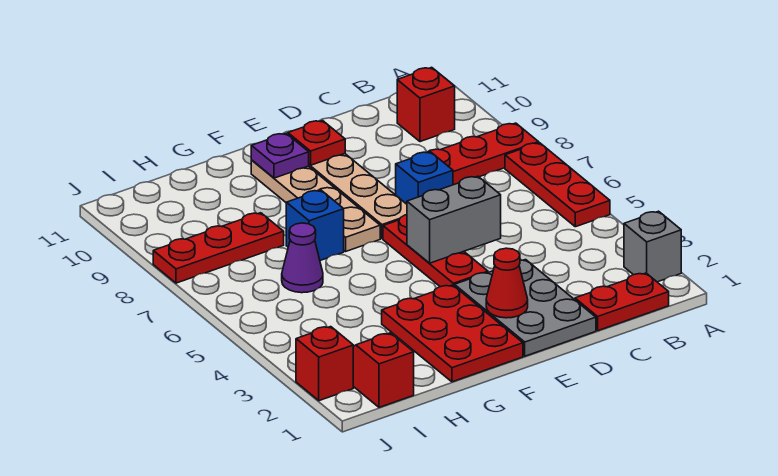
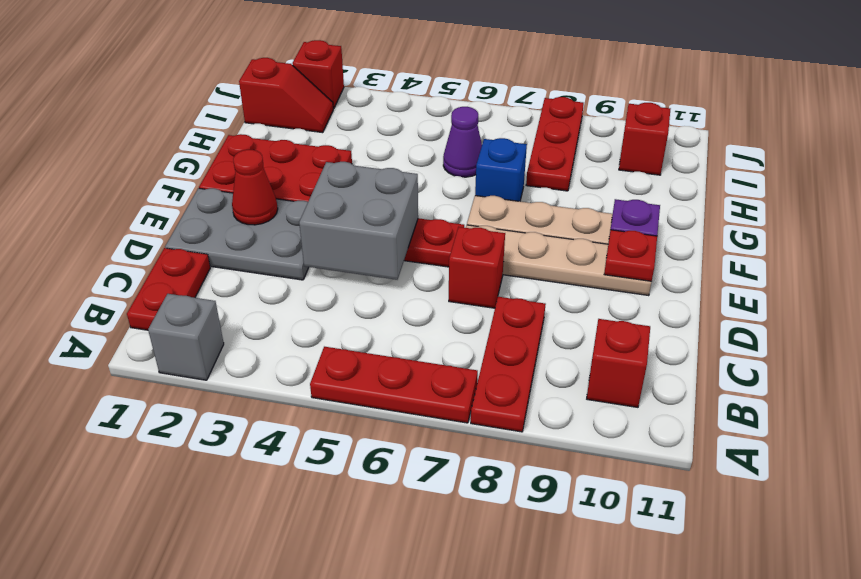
grey brick D5:E5 level 2 -> grey brick D4:E5 level 2
blue brick D7 level 1 -> red brick D7 level 1
none -> red brick I10 level 1

